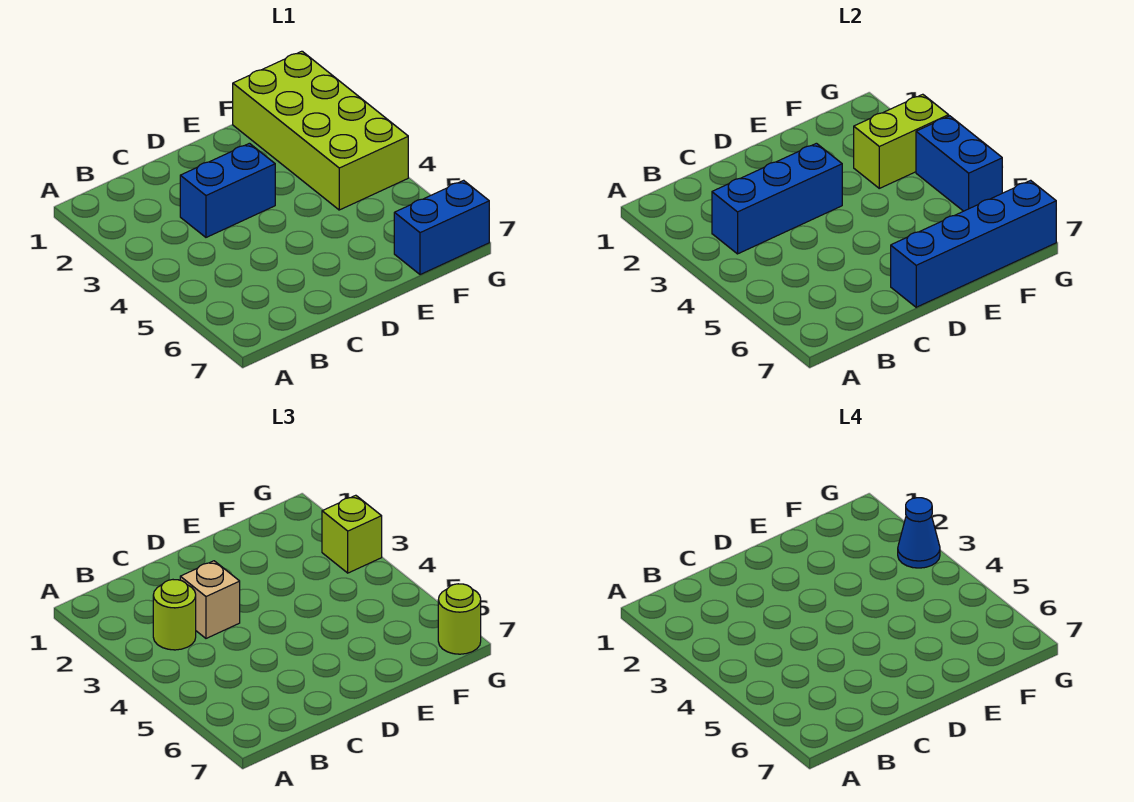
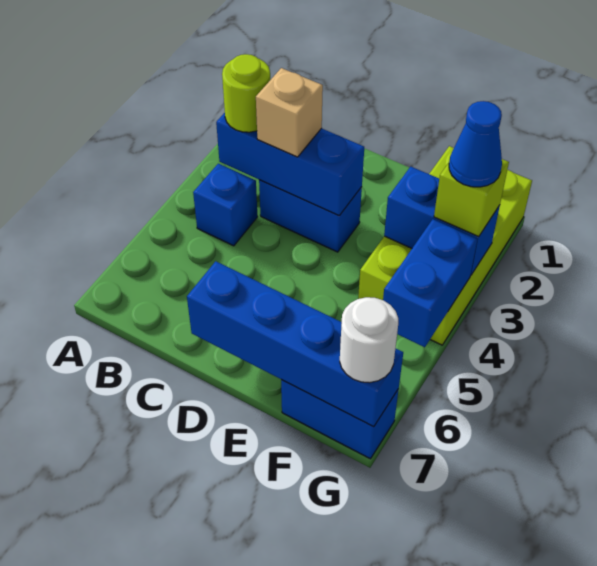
none -> blue brick B4 level 1
lime brick F3:G3 level 2 -> blue brick F3:G3 level 2
lime round brick G7 level 3 -> white round brick G7 level 3

